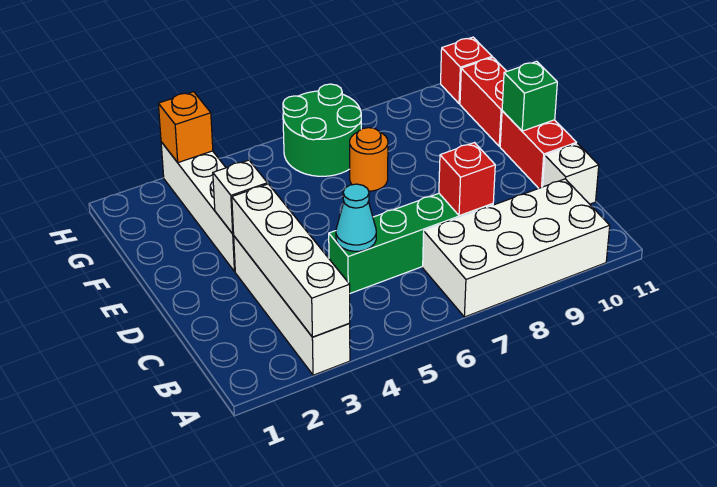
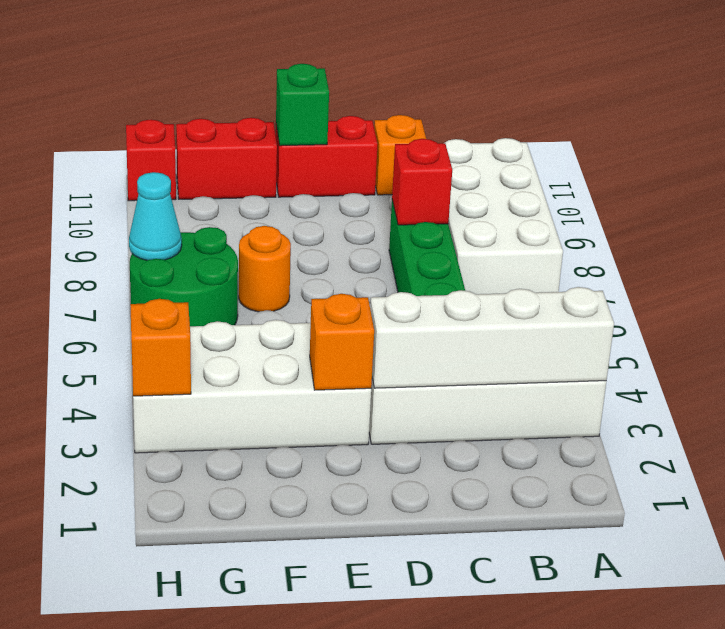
cyan cone C5 level 2 -> cyan cone H7 level 2
white brick C11 level 1 -> orange brick C11 level 1
white brick E3:H3 level 1 -> white brick E3:H4 level 1
white brick E3 level 2 -> orange brick E3 level 2

